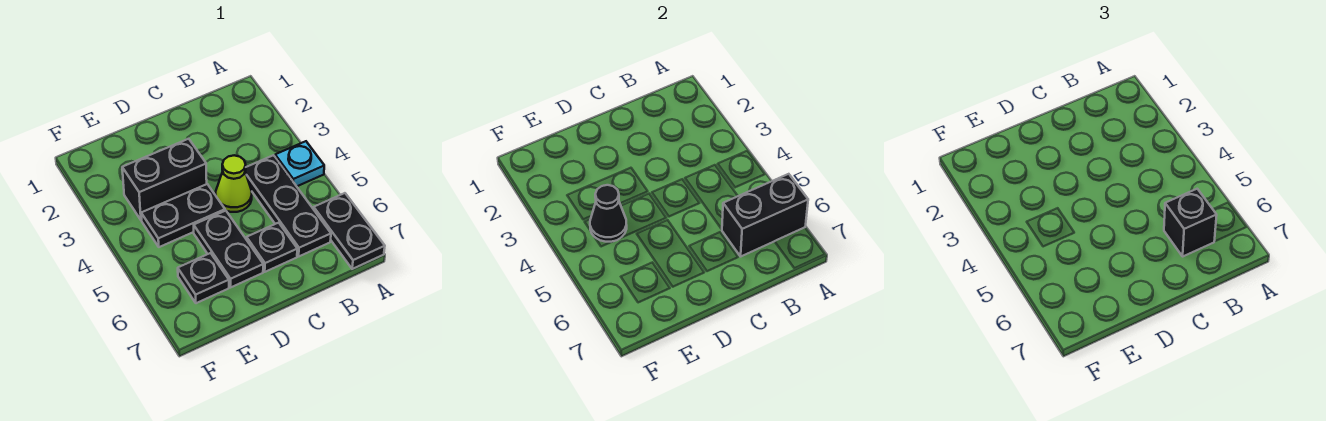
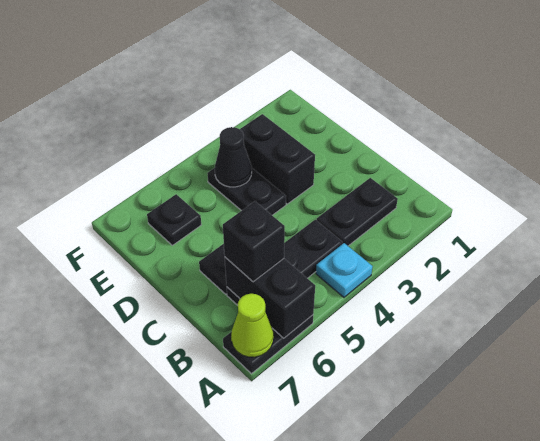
lime cone C4 level 1 -> lime cone A7 level 2
black plate D5:D6 level 1 -> black plate B2:B3 level 1

